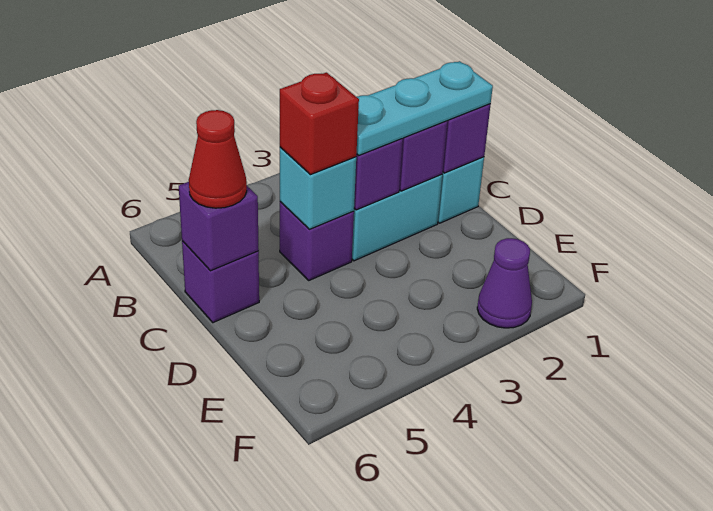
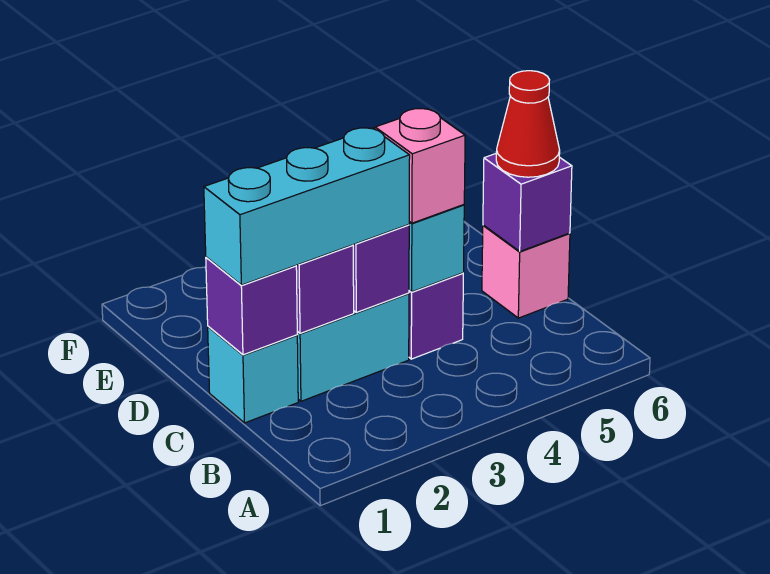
cyan plate C1:C3 level 3 -> cyan brick C1:C3 level 3
red brick C4 level 3 -> pink brick C4 level 3
purple brick C6 level 1 -> pink brick C6 level 1
purple cone F2 level 1 -> none

